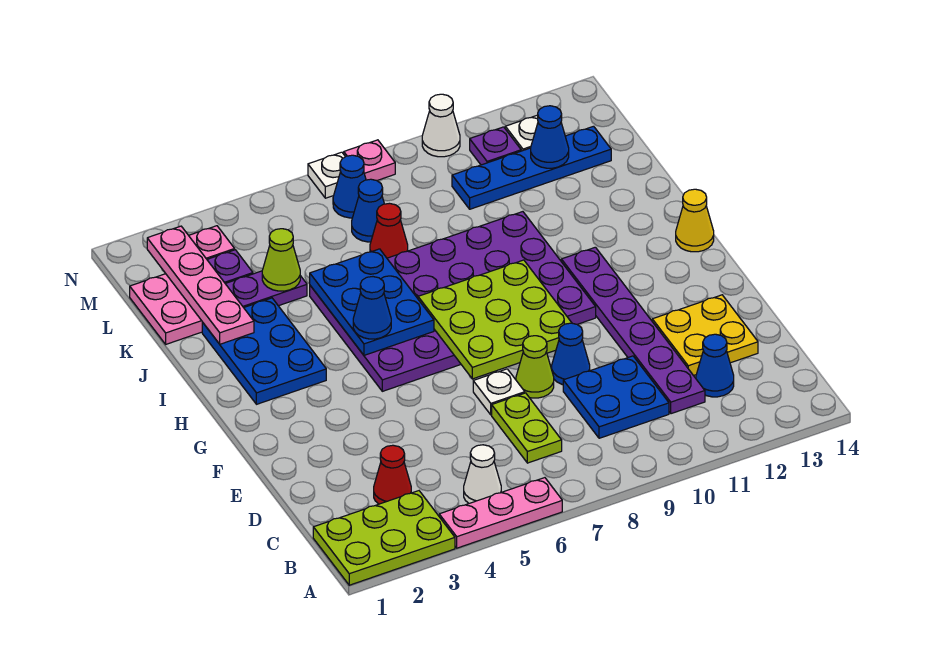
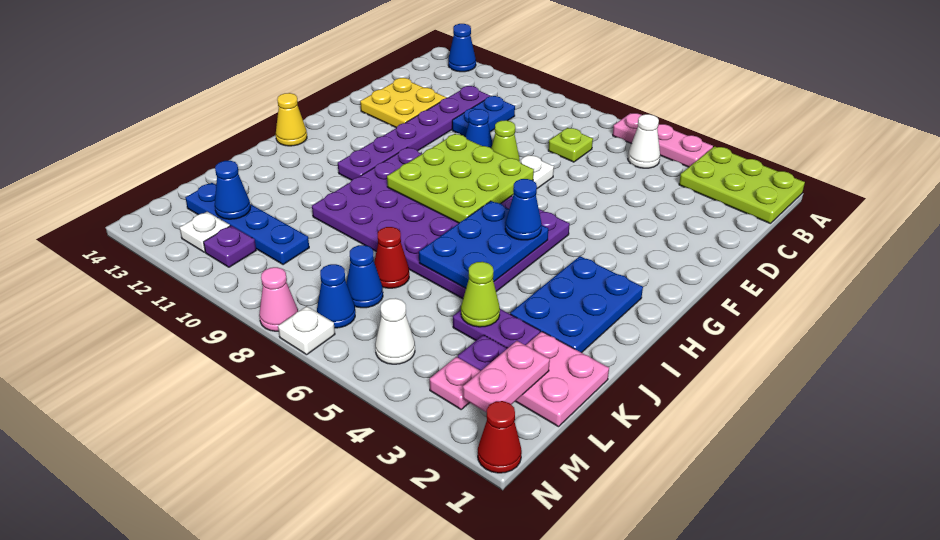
red cone C3 level 1 -> red cone N1 level 1
lime plate C7:D7 level 1 -> lime plate C7 level 1
blue plate C9:D10 level 1 -> blue plate C10:D10 level 1
blue cone C12 level 1 -> blue cone A13 level 1
pink plate J2:M2 level 2 -> pink plate L2:M2 level 2
pink plate N8 level 1 -> pink cone N8 level 1
white cone N10 level 1 -> white cone M5 level 1

